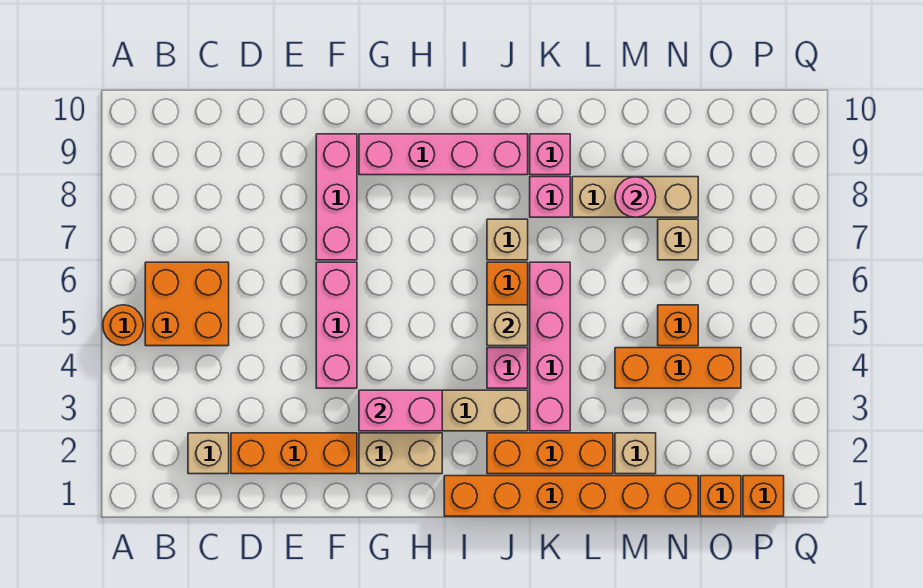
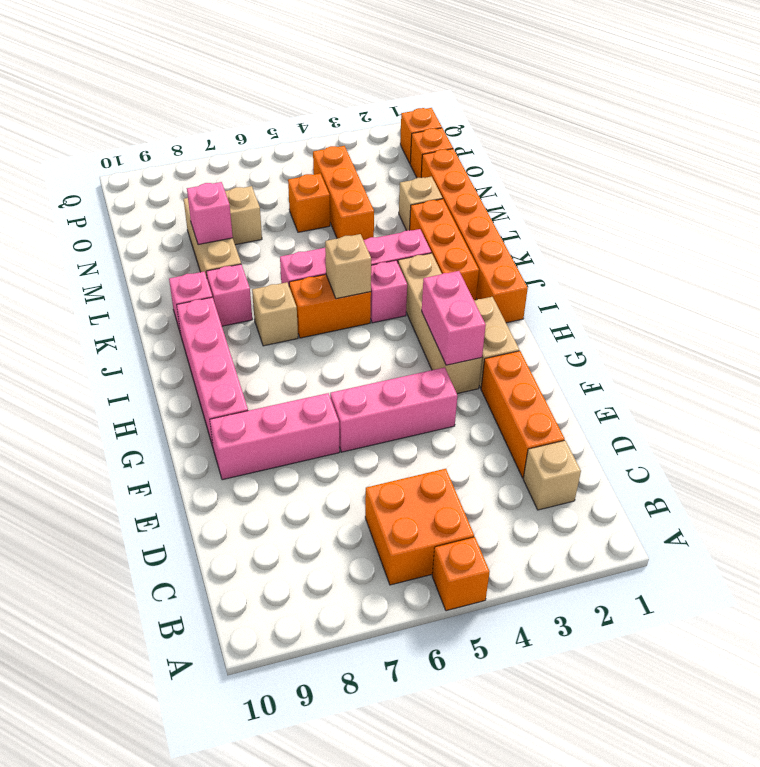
orange round brick A5 level 1 -> orange brick A5 level 1
pink round brick M8 level 2 -> pink brick M8 level 2

